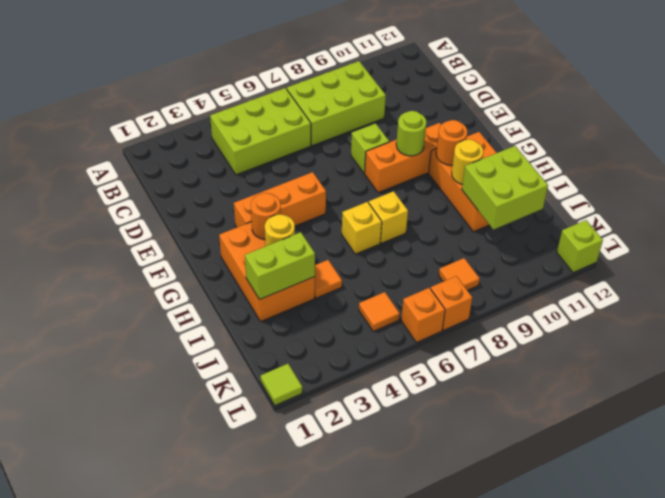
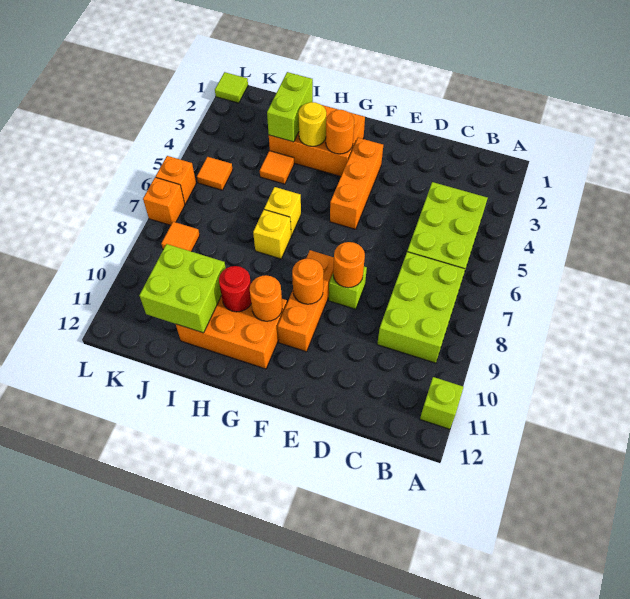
none -> orange round brick E8 level 2
lime round brick F9 level 2 -> orange round brick F9 level 2
yellow round brick H10 level 2 -> red round brick H10 level 2
lime brick L12 level 1 -> lime brick A11 level 1

